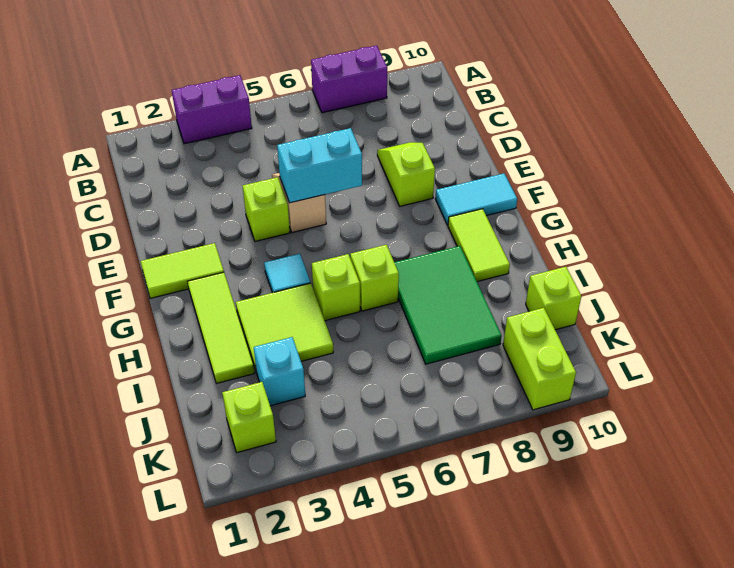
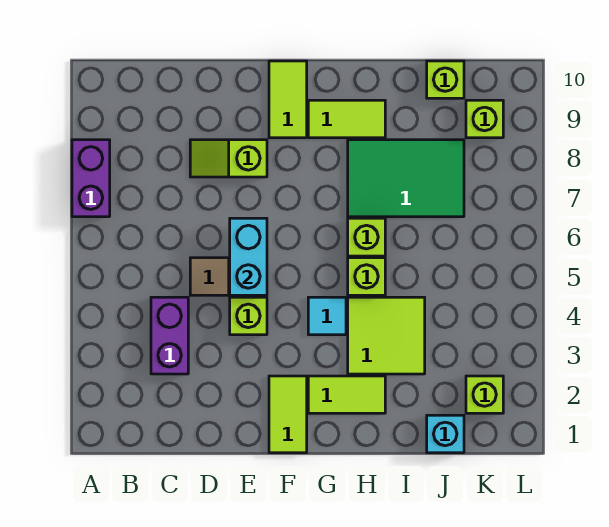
purple brick A3:A4 level 1 -> purple brick C3:C4 level 1
cyan tile F9:F10 level 1 -> lime tile F9:F10 level 1
lime tile G2:I2 level 1 -> lime tile G2:H2 level 1
cyan brick J3 level 1 -> cyan brick J1 level 1
lime brick K9:L9 level 1 -> lime brick K9 level 1

